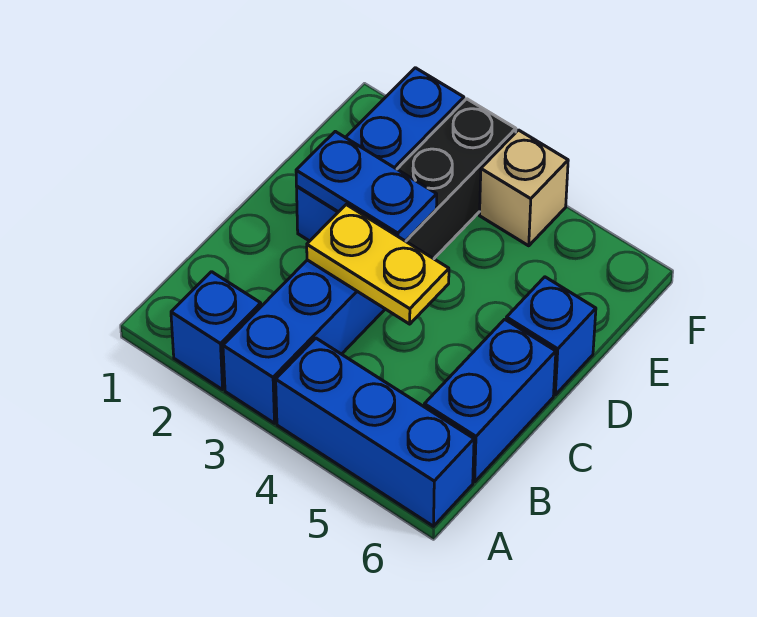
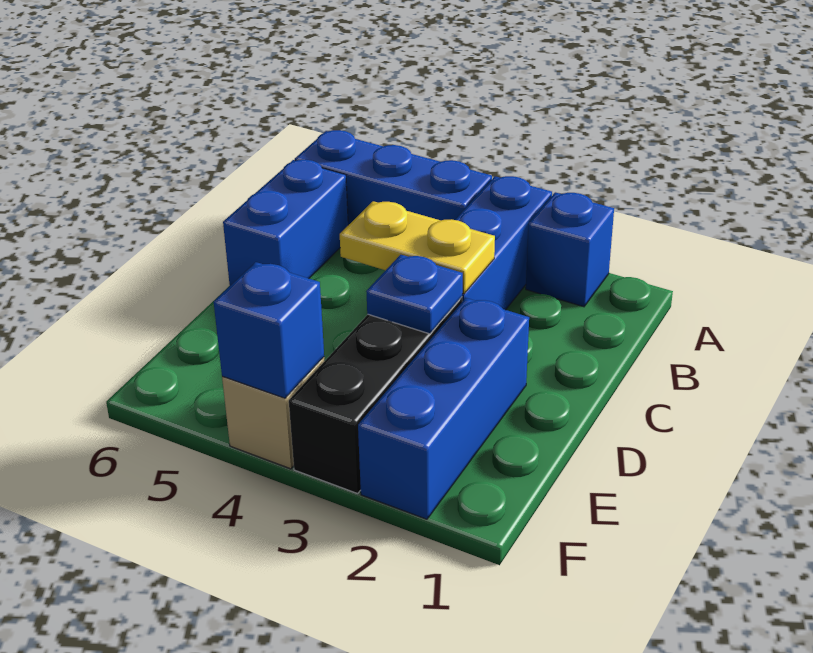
blue plate D2:D3 level 2 -> blue plate D3 level 2
blue brick D6 level 1 -> blue brick F4 level 2

